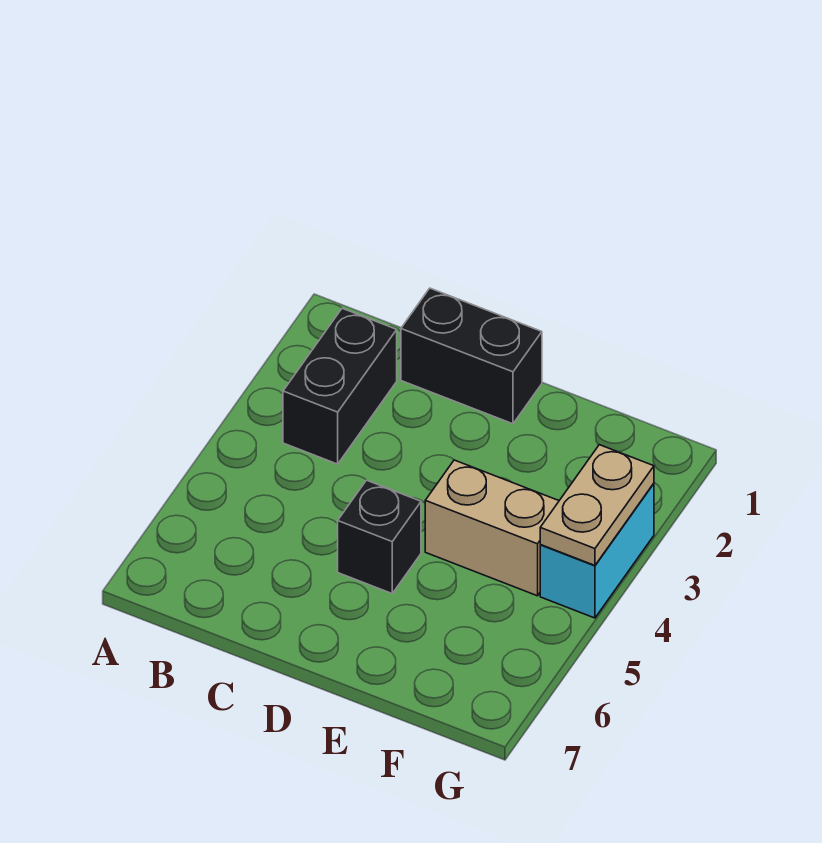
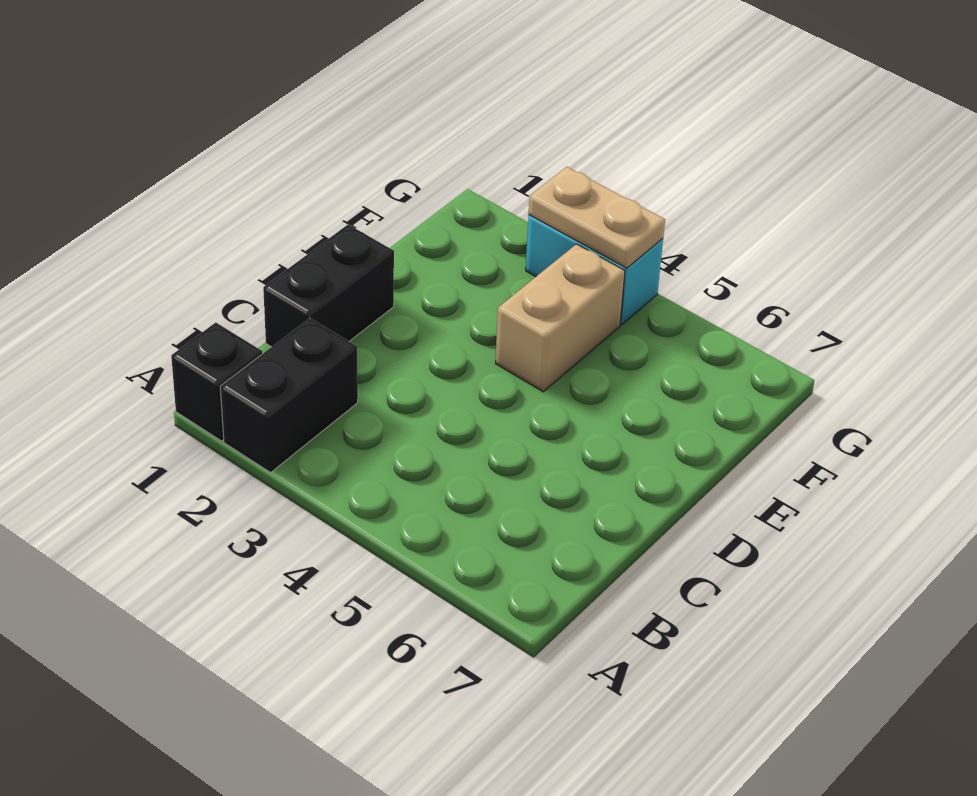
black brick B2:B3 level 1 -> black brick A2:B2 level 1
black brick D5 level 1 -> black brick A1 level 1

